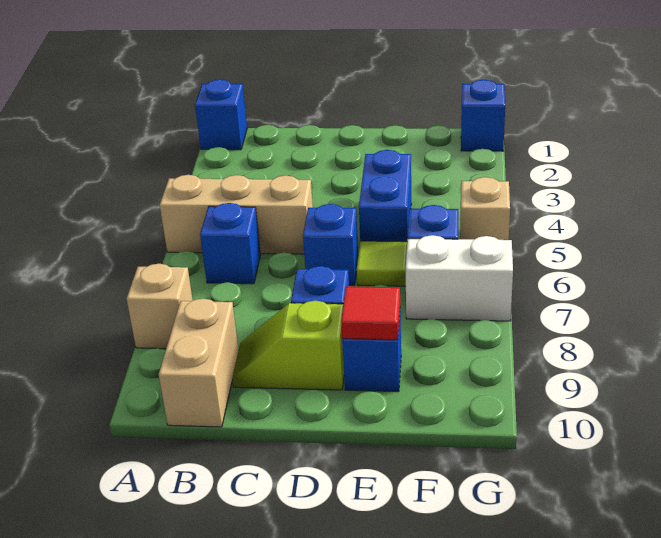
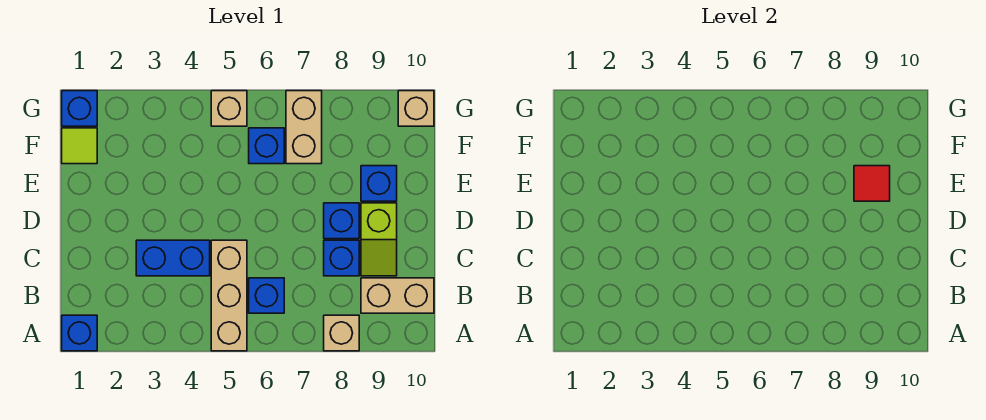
blue brick D6 level 1 -> blue brick C8 level 1
blue brick E4:E5 level 1 -> blue brick C3:C4 level 1
lime tile E6 level 1 -> lime tile F1 level 1
white brick F7:G7 level 1 -> tan brick F7:G7 level 1
none -> tan brick G10 level 1

